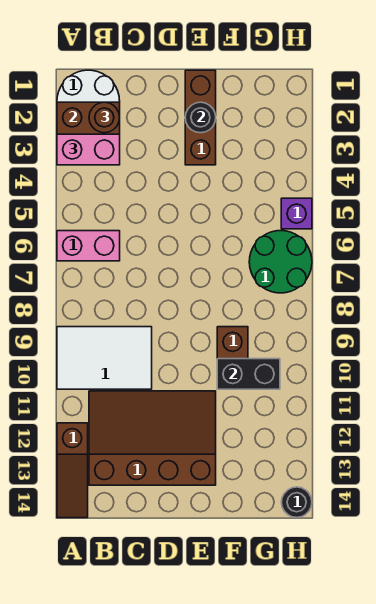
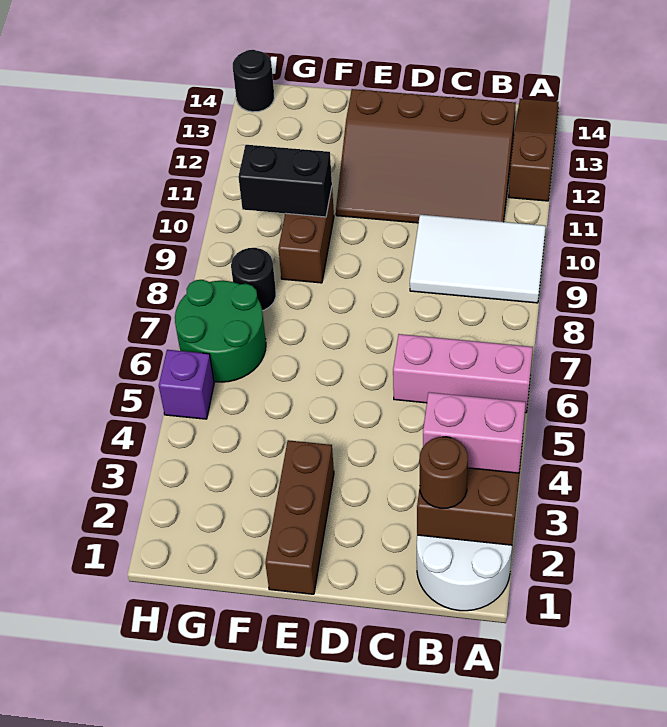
pink brick A6:B6 level 1 -> pink brick A6:C6 level 1
black round brick E2 level 2 -> black round brick G8 level 1

